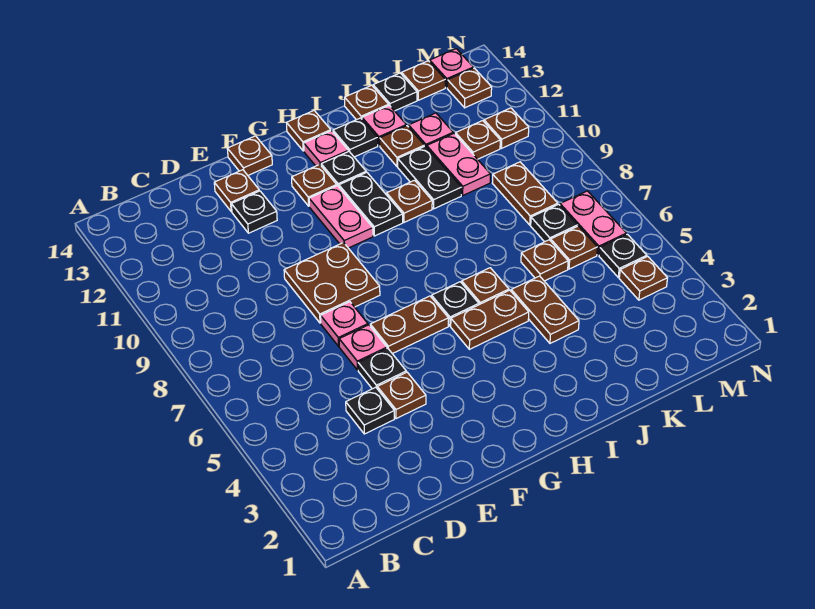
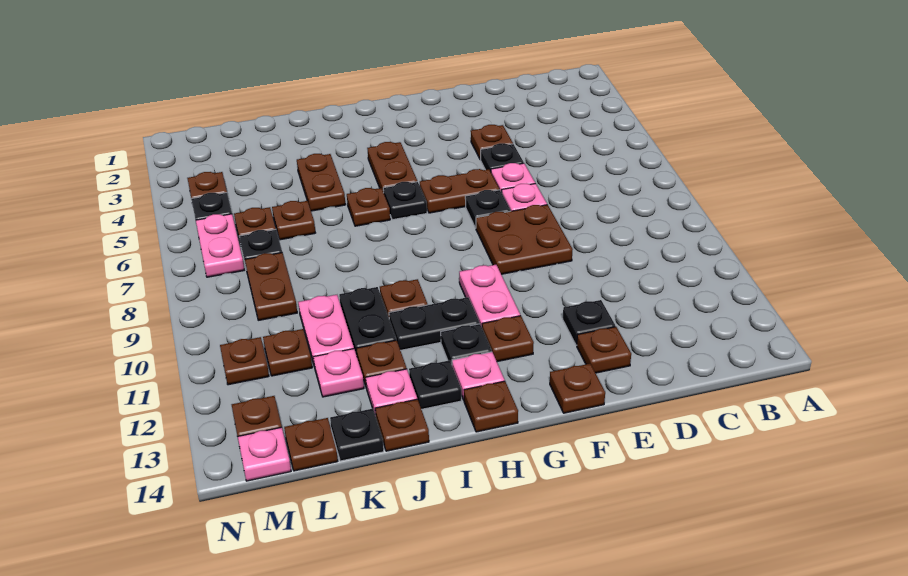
black plate D4 level 1 -> black plate F7 level 1
brown plate H5:I5 level 1 -> brown plate H4:H5 level 1
black plate H10:H11 level 1 -> black plate H11:I11 level 1

